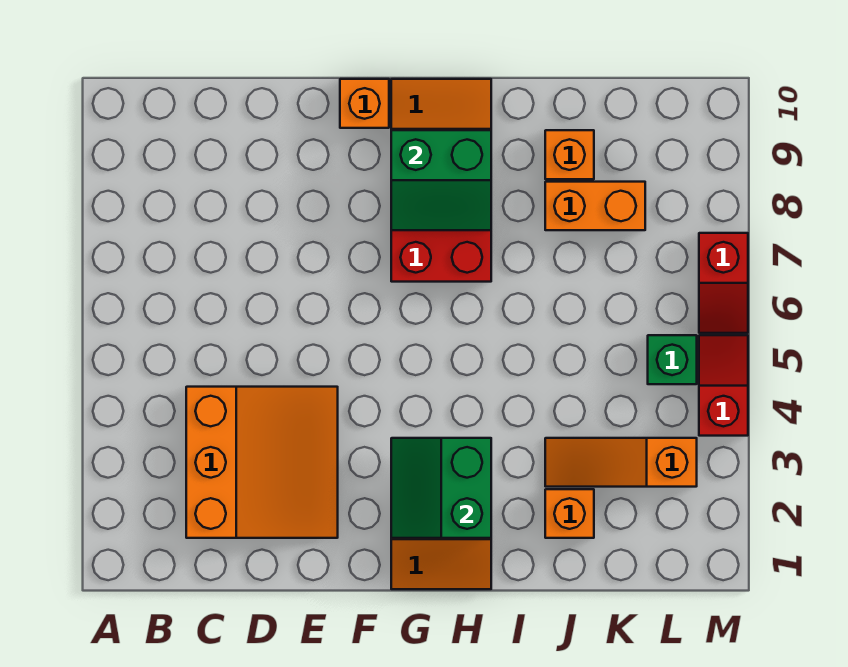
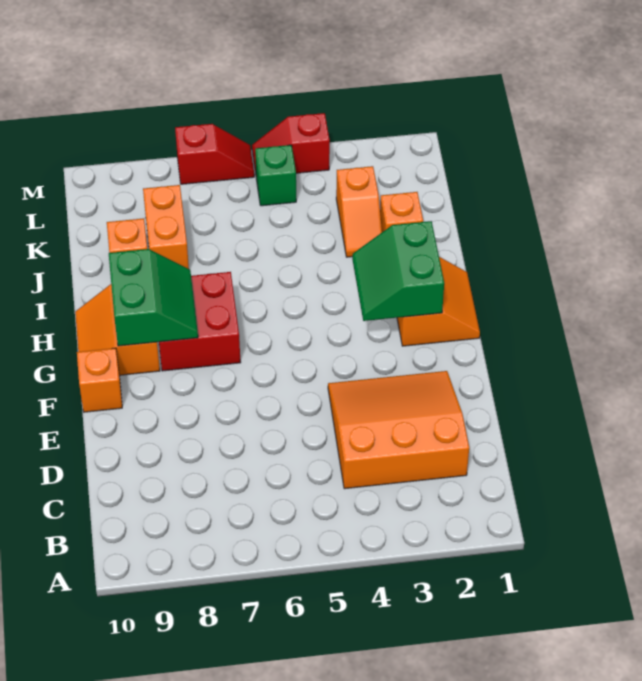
green slope G2:H3 level 2 top H -> green slope G2:H3 level 2 top 2
orange slope J3:L3 level 1 top L -> orange slope J3:K3 level 1 top K

